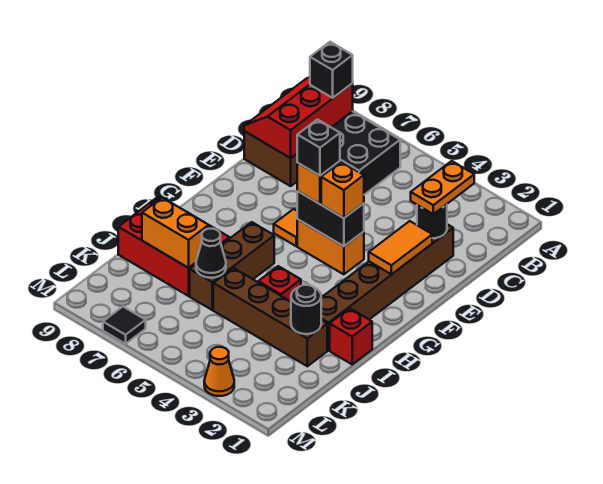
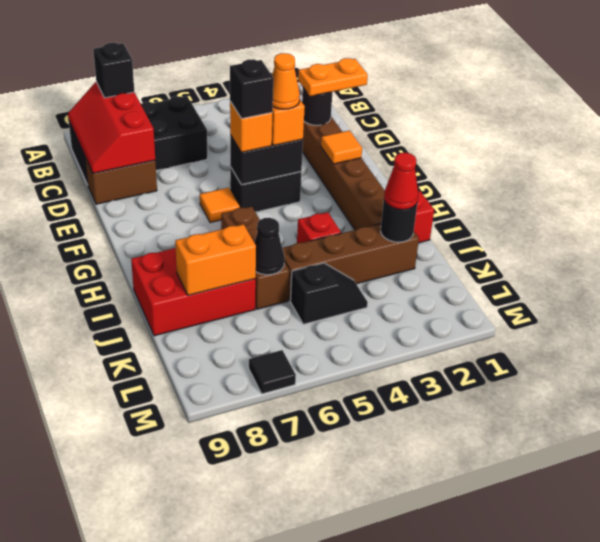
orange plate C2:D2 level 3 -> orange plate D1:D2 level 3
orange tile E2:F2 level 2 -> orange tile F2 level 2
orange brick F4:F5 level 1 -> black brick F4:F5 level 1
none -> red cone J2 level 3
none -> black slope K4:K5 level 1 top 5
orange cone M3 level 1 -> orange cone F4 level 4

